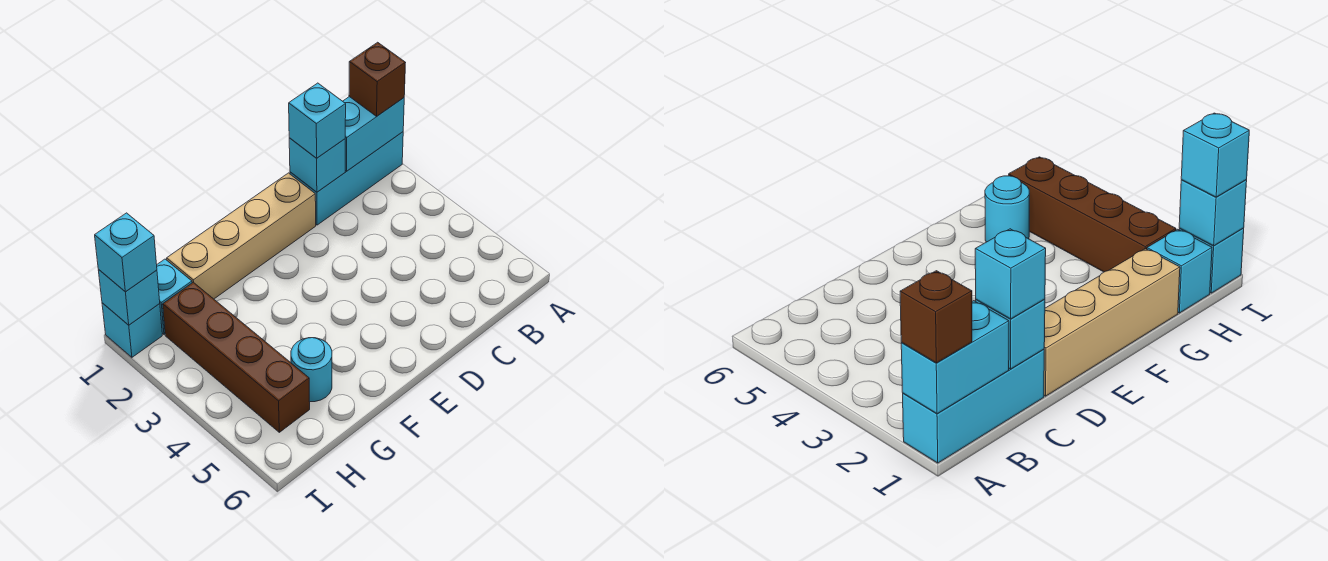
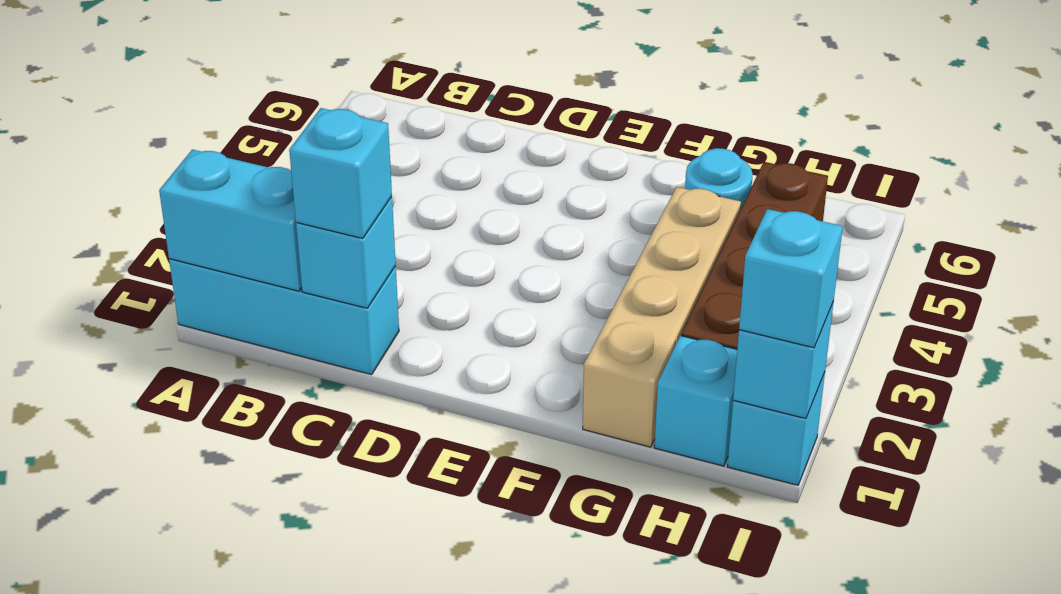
brown brick A1 level 3 -> none
tan brick D1:G1 level 1 -> tan brick G1:G4 level 1

